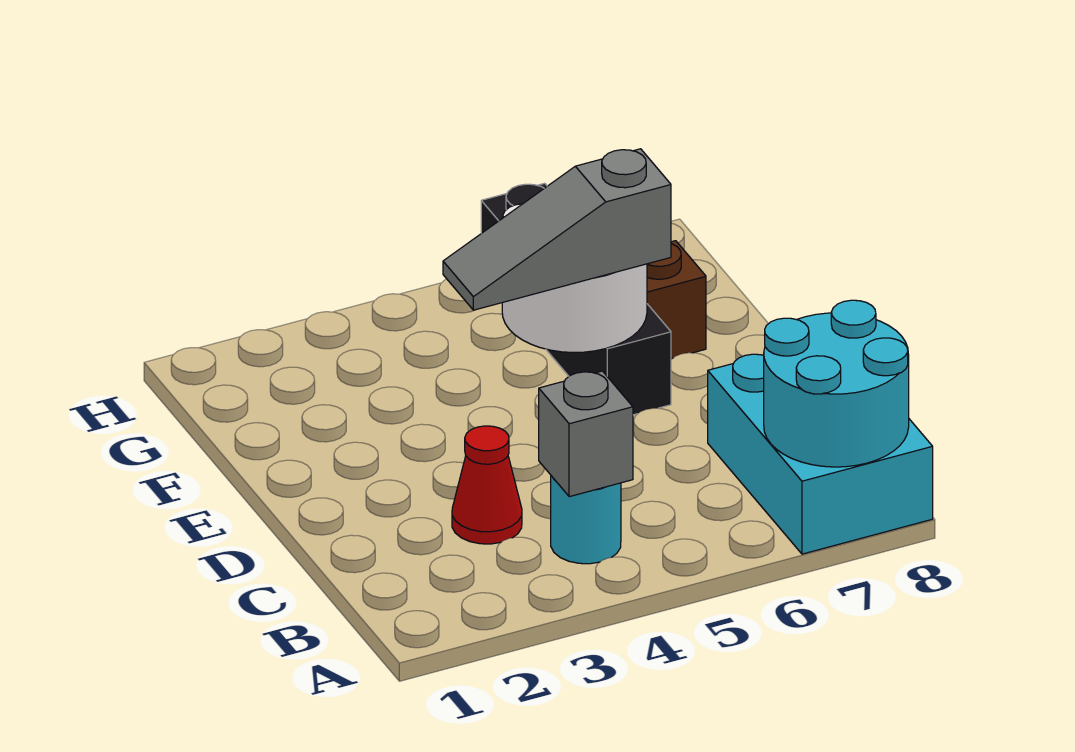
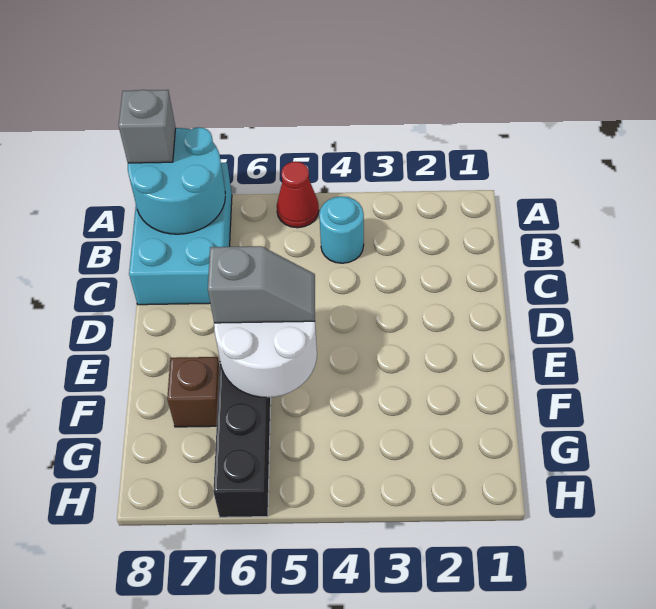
grey brick B4 level 2 -> grey brick A8 level 3
red cone C3 level 1 -> red cone A5 level 1
grey slope E4:E6 level 3 top 6 -> grey slope E5:E6 level 3 top 6

